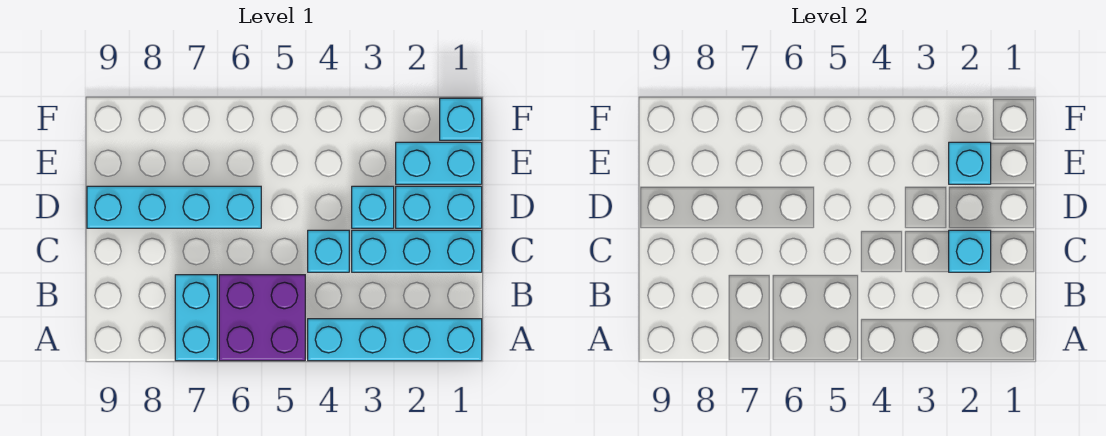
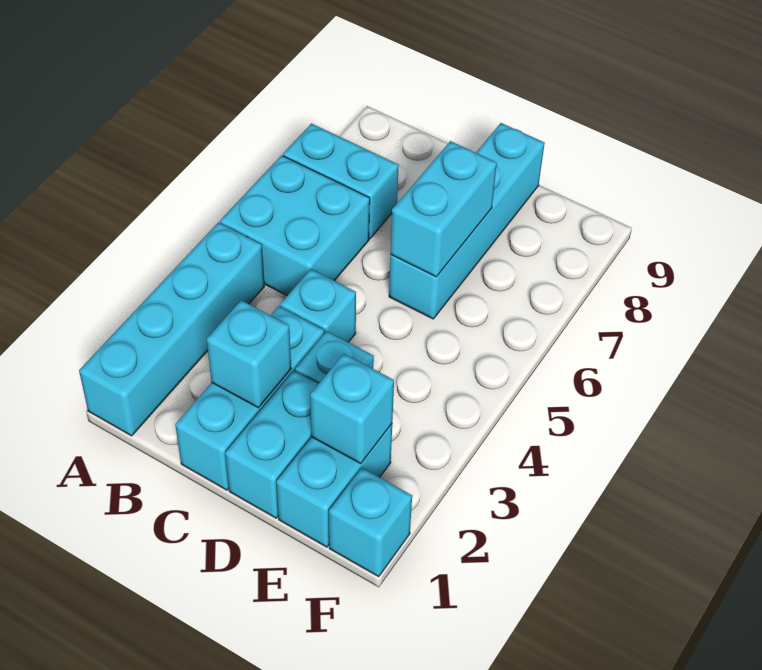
purple brick A5:B6 level 1 -> cyan brick A5:B6 level 1
none -> cyan brick D6:D7 level 2

